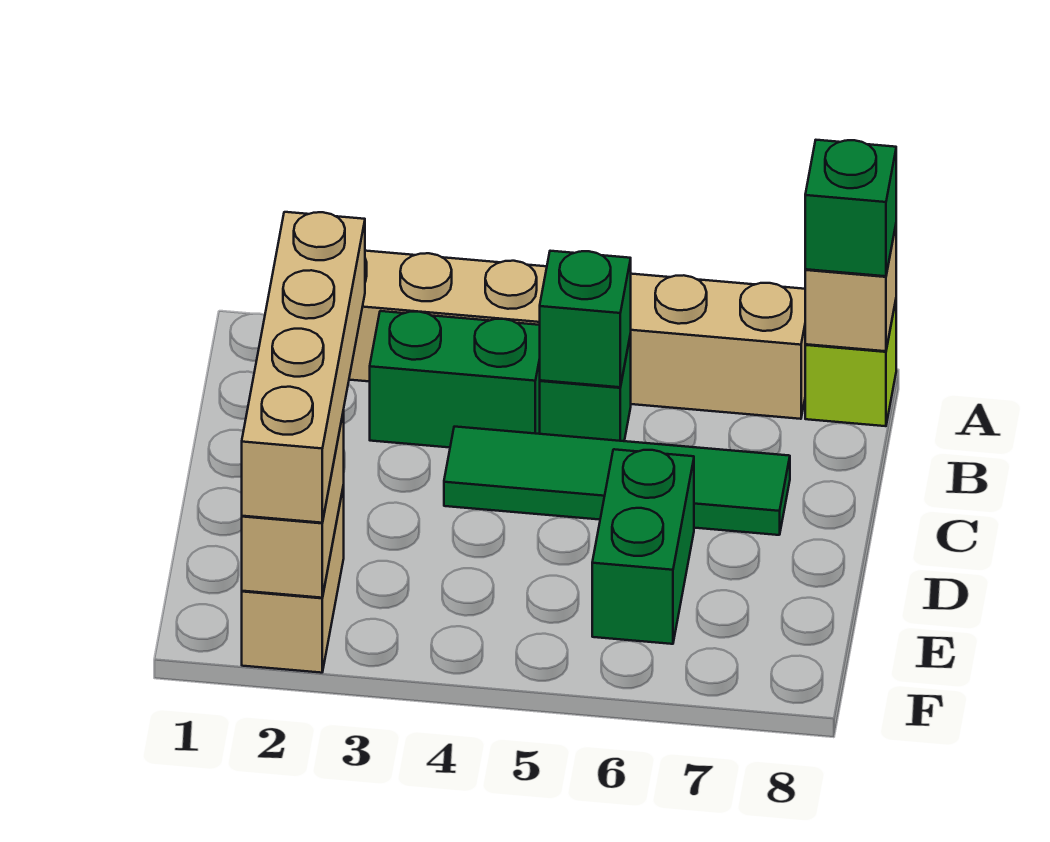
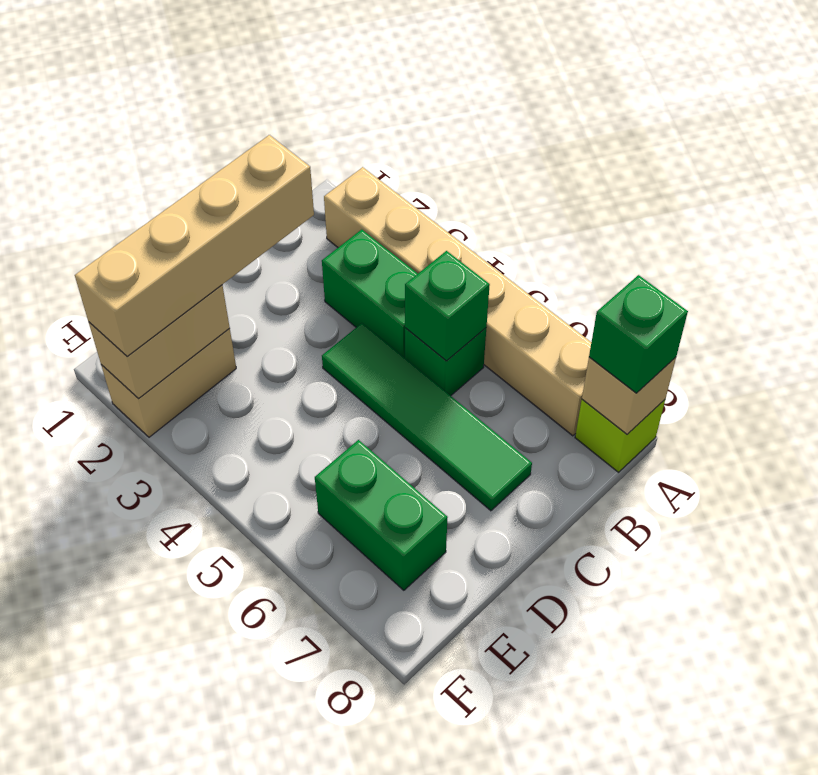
green brick D6:E6 level 1 -> green brick E6:E7 level 1

